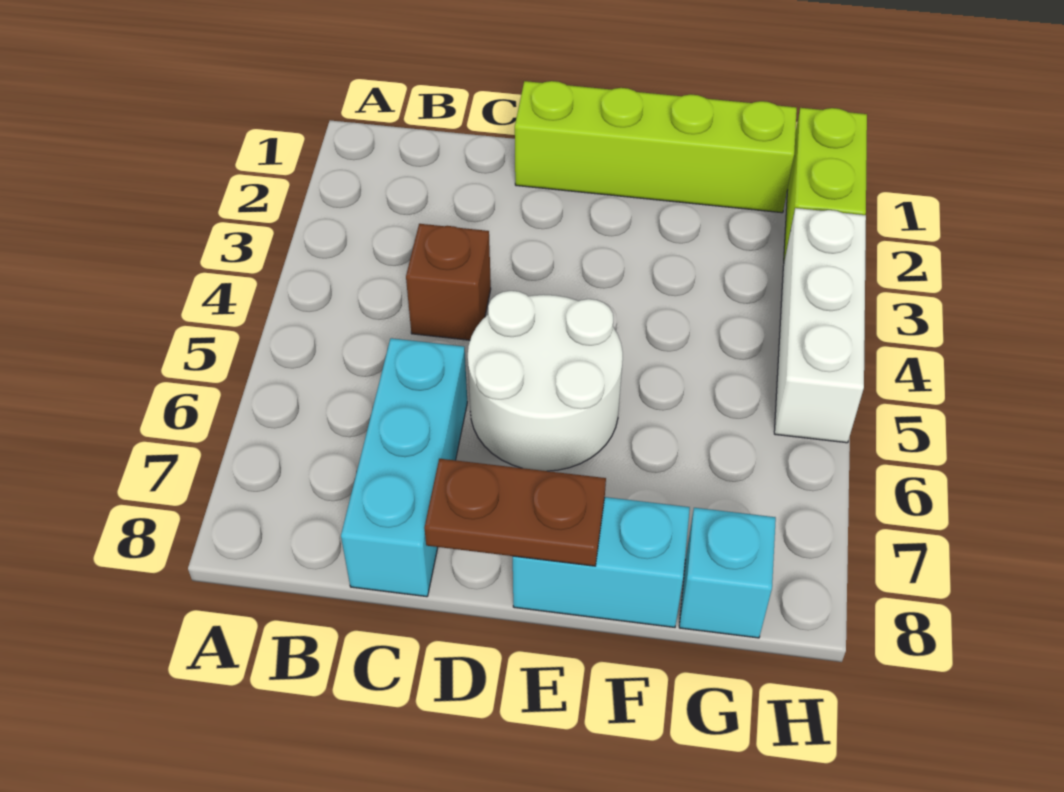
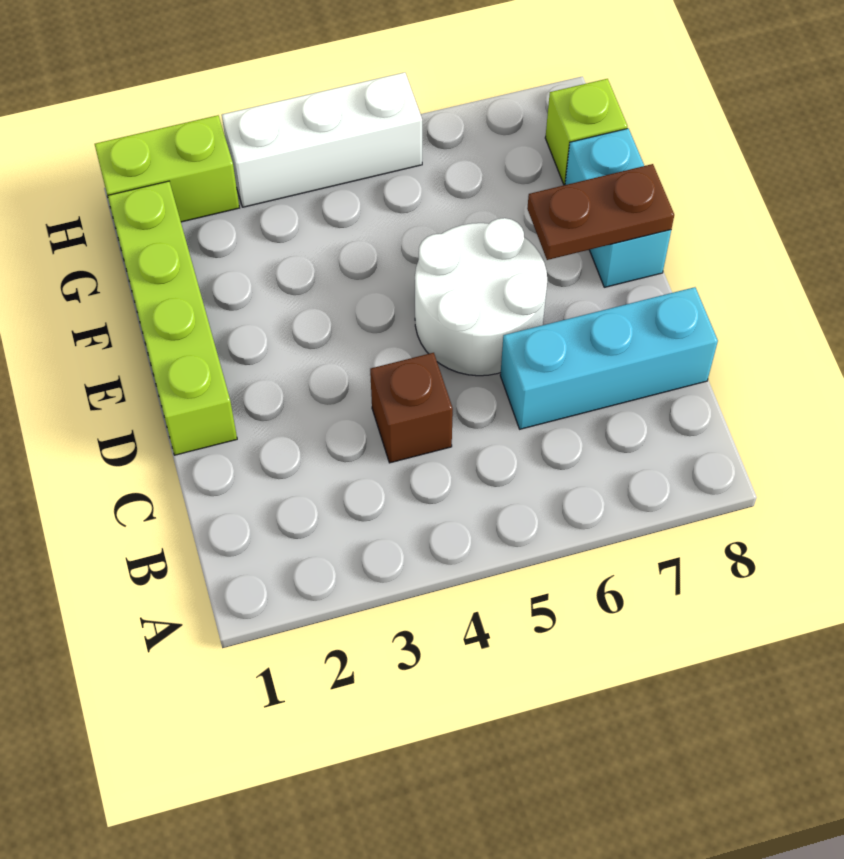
brown plate D8:E8 level 2 -> brown plate E7:E8 level 2
cyan brick G8 level 1 -> lime brick G8 level 1

